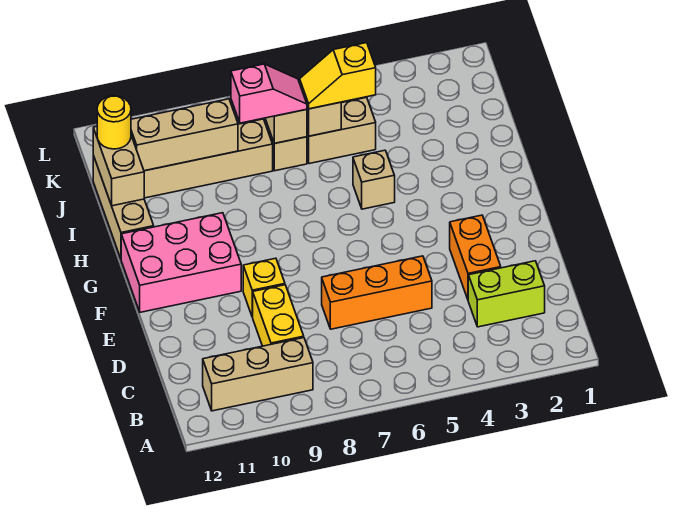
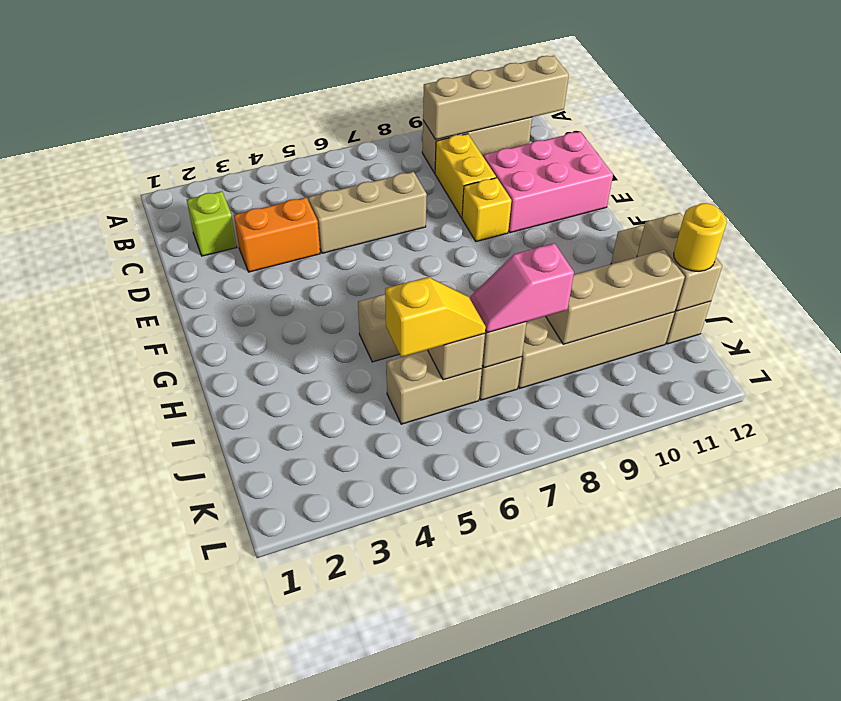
none -> tan brick B9:B12 level 2
lime brick C2:C3 level 1 -> lime brick C2 level 1
orange brick D3:E3 level 1 -> orange brick D3:D4 level 1
orange brick D5:D7 level 1 -> tan brick D5:D7 level 1
pink brick F10:G12 level 1 -> pink brick D10:E12 level 1

